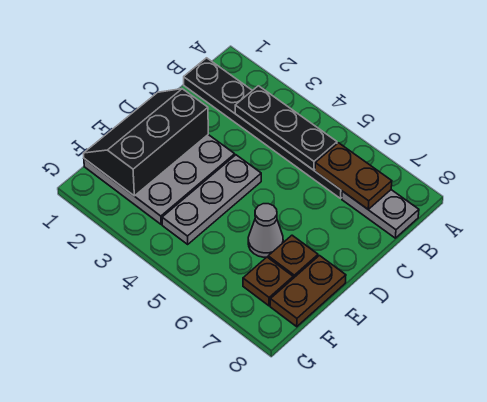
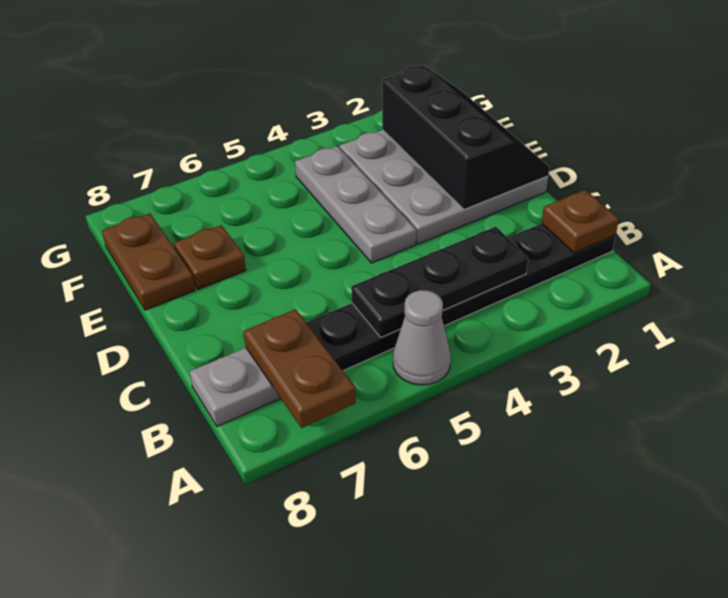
brown plate B6:B7 level 2 -> brown plate A7:B7 level 2
grey cone E6 level 1 -> grey cone A5 level 1
brown plate F7 level 1 -> brown plate B1 level 2

